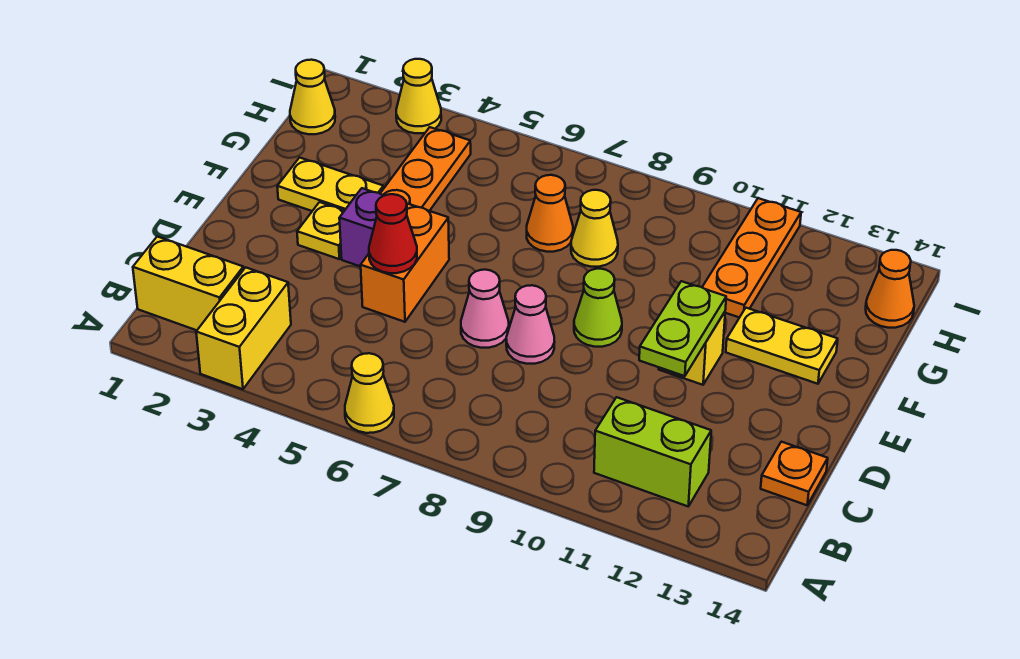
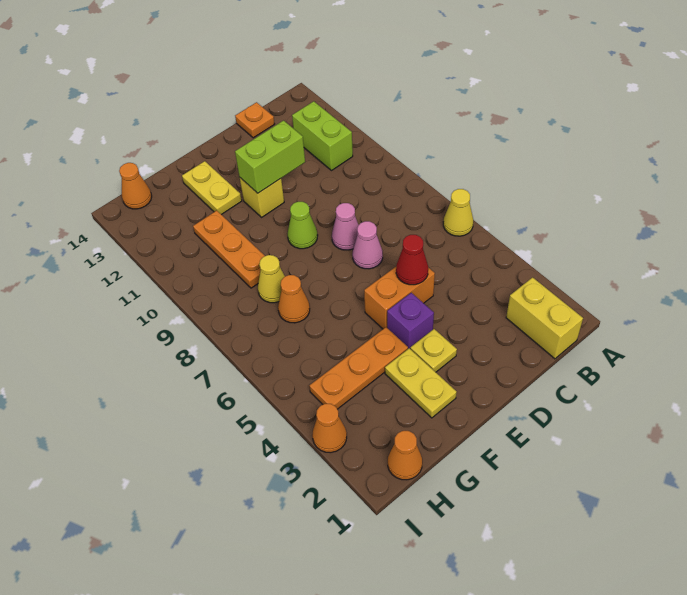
yellow brick A3:B3 level 1 -> none
lime plate D11:E11 level 2 -> lime brick D11:E11 level 2
orange plate G11:I11 level 1 -> orange plate G9:G11 level 1
yellow cone H1 level 1 -> orange cone H1 level 1
yellow cone I3 level 1 -> orange cone I3 level 1

